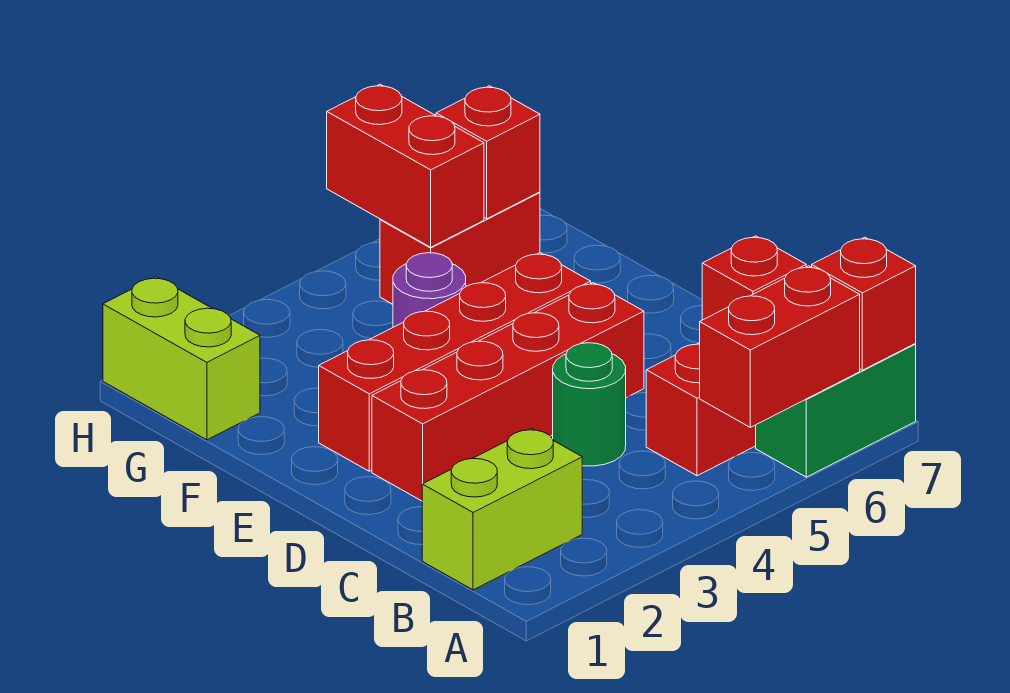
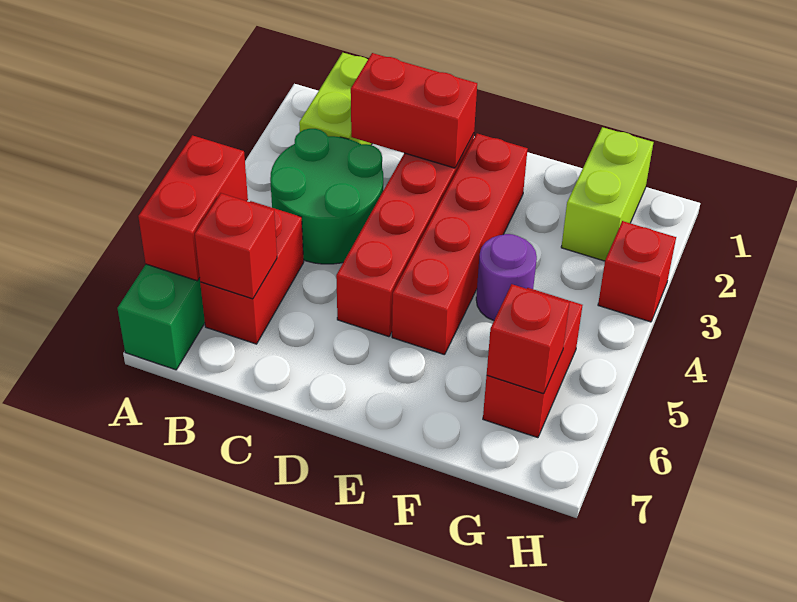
red brick A7 level 2 -> red brick H3 level 1
green round brick C4 level 1 -> green round brick B3:C4 level 1
lime brick G1:H1 level 1 -> lime brick G1:G2 level 1
red brick G5:H5 level 2 -> red brick C2:D2 level 2

